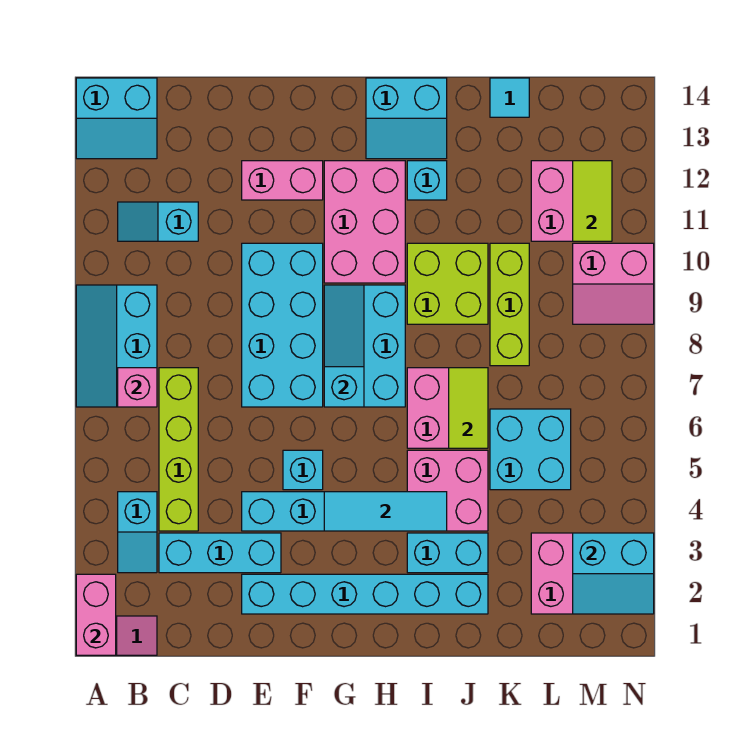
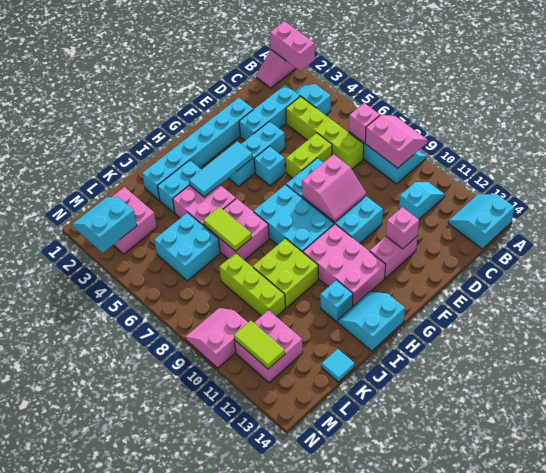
none -> pink slope A8:B9 level 2 top B
none -> lime brick D6:E6 level 1
none -> pink slope E8:F9 level 2 top 8
none -> pink brick E12 level 2
cyan slope G7:G9 level 2 top 7 -> none

